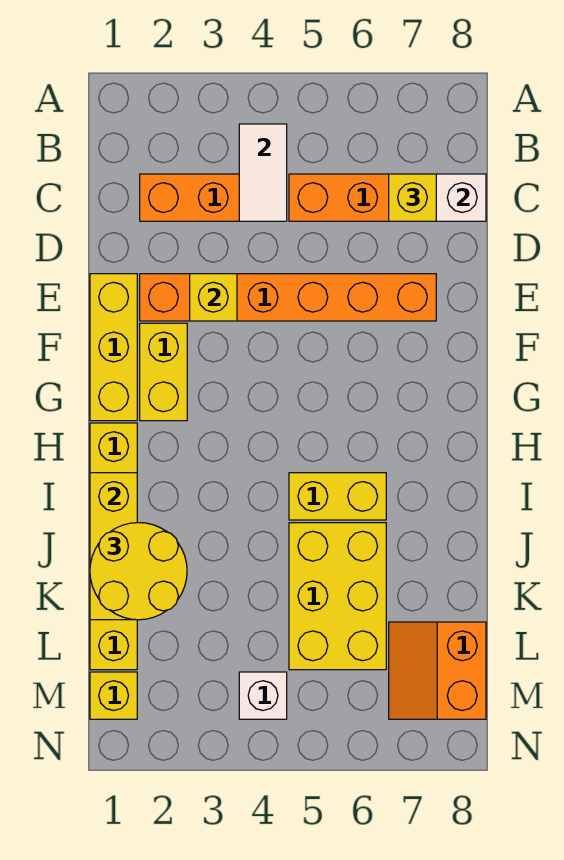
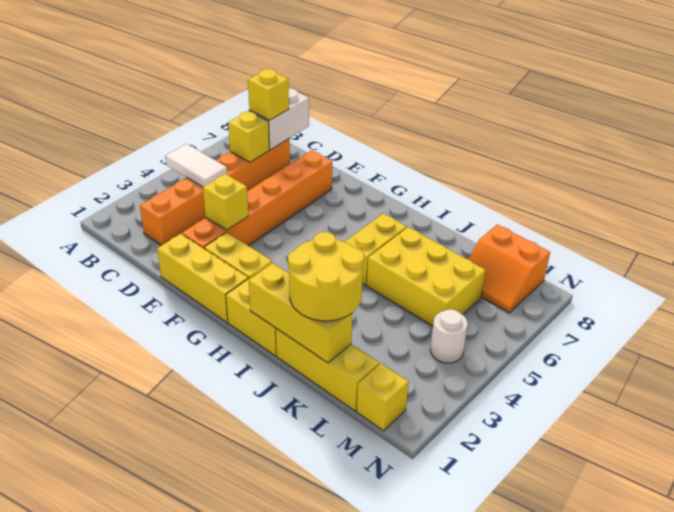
none -> yellow brick C6 level 2
white brick M4 level 1 -> white round brick M4 level 1

